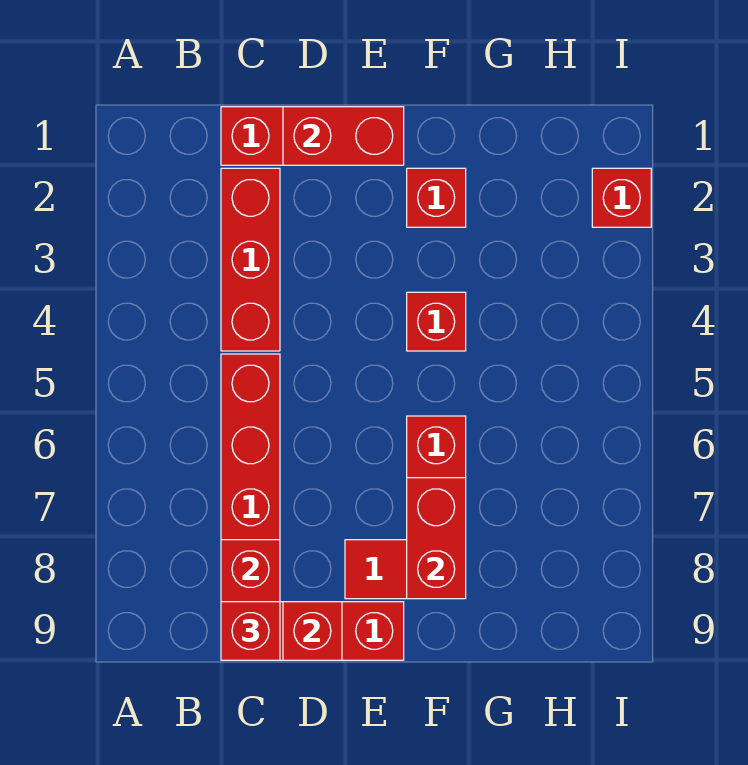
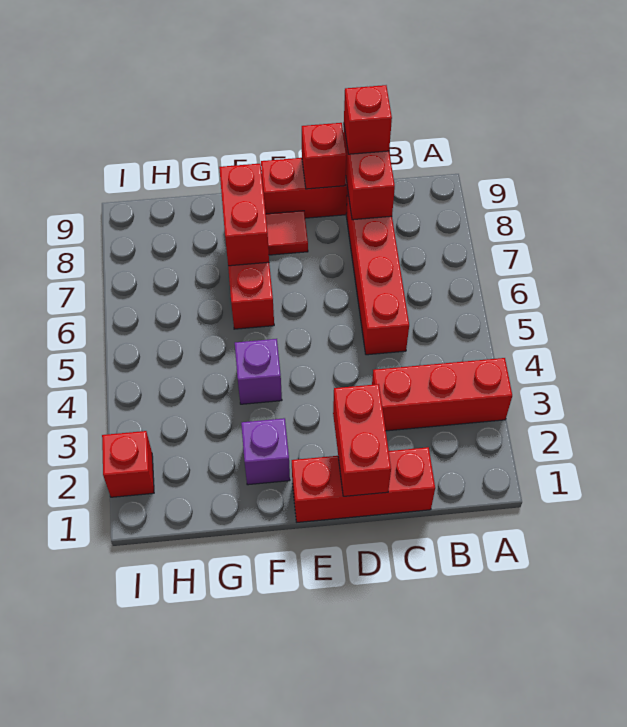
red brick C2:C4 level 1 -> red brick A3:C3 level 1
red brick D1:E1 level 2 -> red brick D1:D2 level 2
red brick F2 level 1 -> purple brick F2 level 1
red brick F4 level 1 -> purple brick F4 level 1

